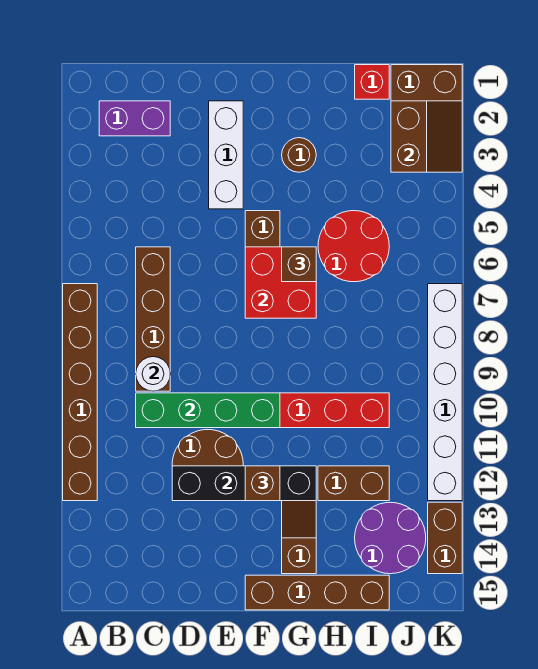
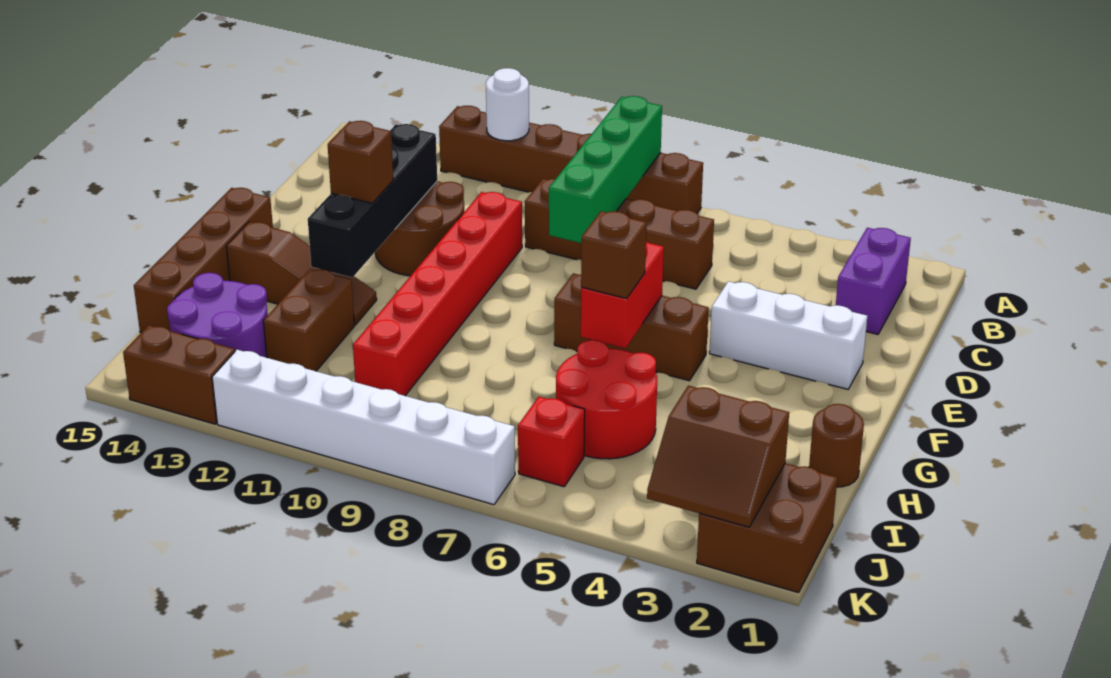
white round brick C9 level 2 -> white round brick A11 level 2
green brick C10:F10 level 2 -> green brick A8:D8 level 2
red brick F6:G7 level 2 -> red brick F6:G6 level 2
brown round brick G3 level 1 -> brown round brick H1 level 1
red brick I1 level 1 -> red brick J6 level 1

